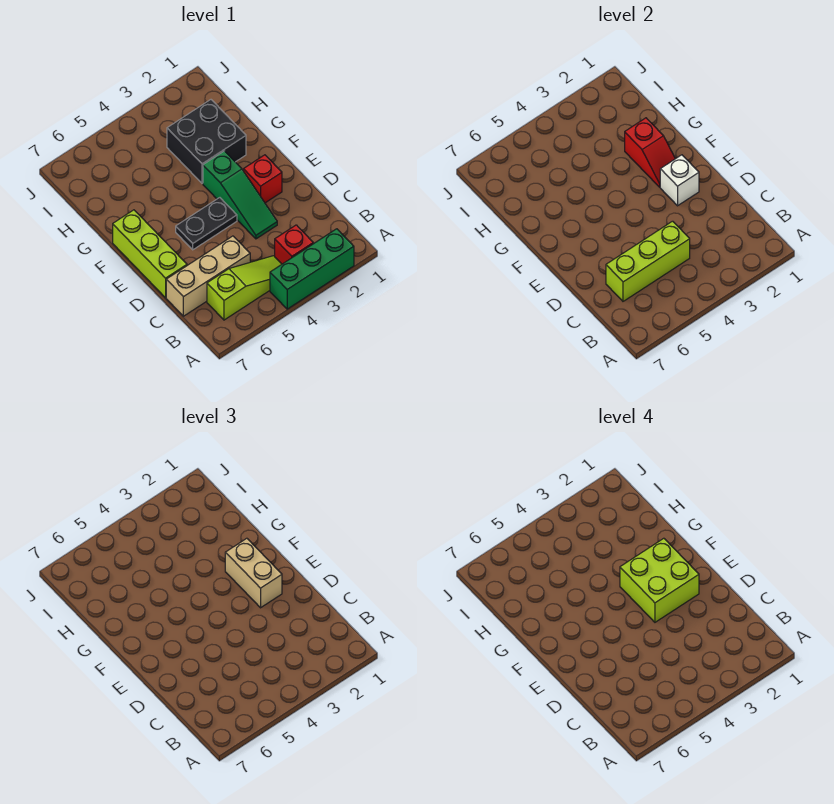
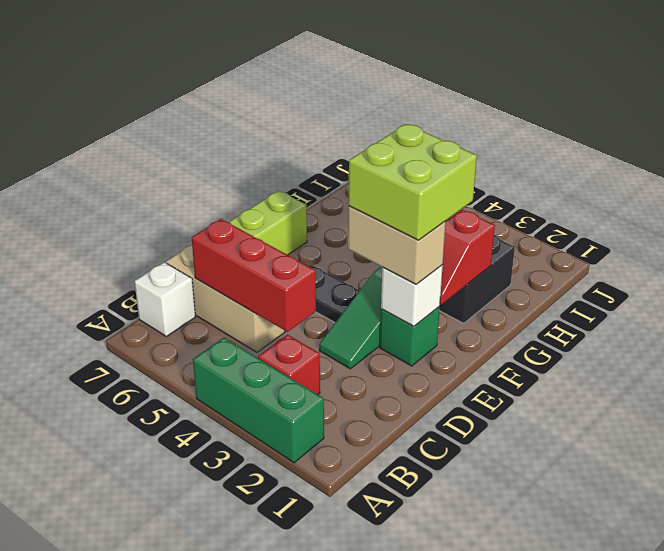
lime slope B4:B6 level 1 top 6 -> none
none -> white brick B7 level 1
lime brick C4:C6 level 2 -> red brick C4:C6 level 2
red brick E2 level 1 -> green brick E2 level 1
tan brick E2:F2 level 3 -> tan brick E2:E3 level 3

